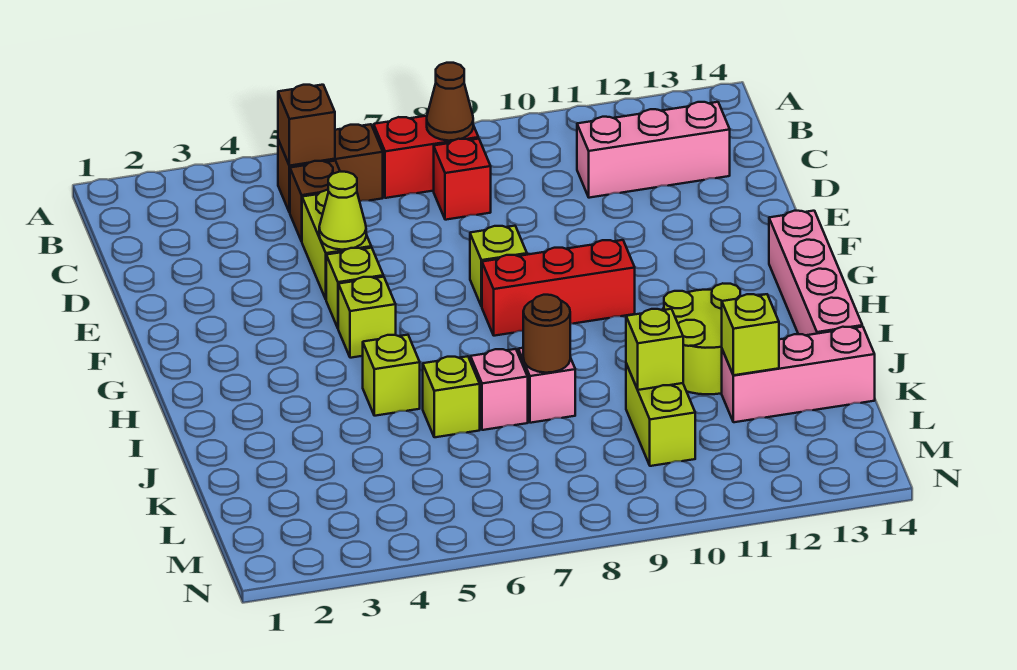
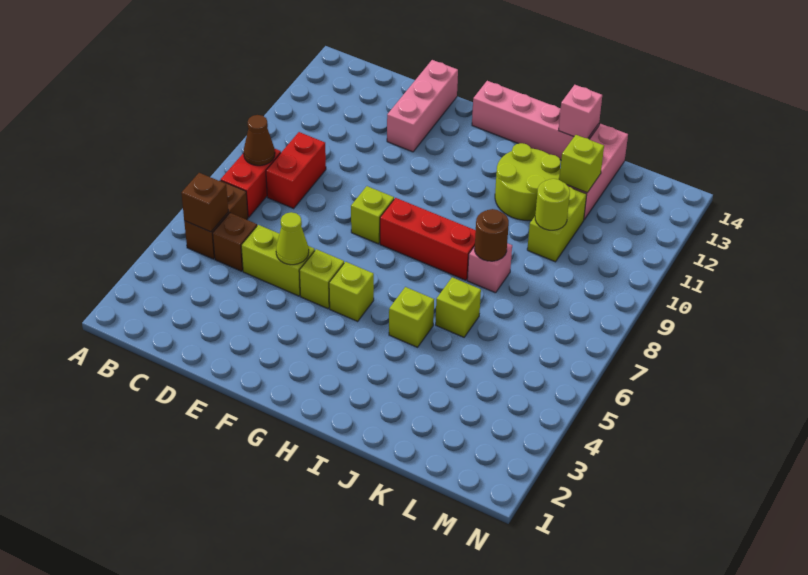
red brick C8 level 1 -> red brick C8:C9 level 1
pink brick C11:C13 level 1 -> pink brick E12:E14 level 1
red brick G8:G10 level 1 -> red brick G8:I8 level 1
pink brick J7 level 1 -> pink brick J14 level 2
lime brick K10:L10 level 1 -> lime brick K10:K11 level 1
lime brick K10 level 2 -> lime round brick K10 level 2

